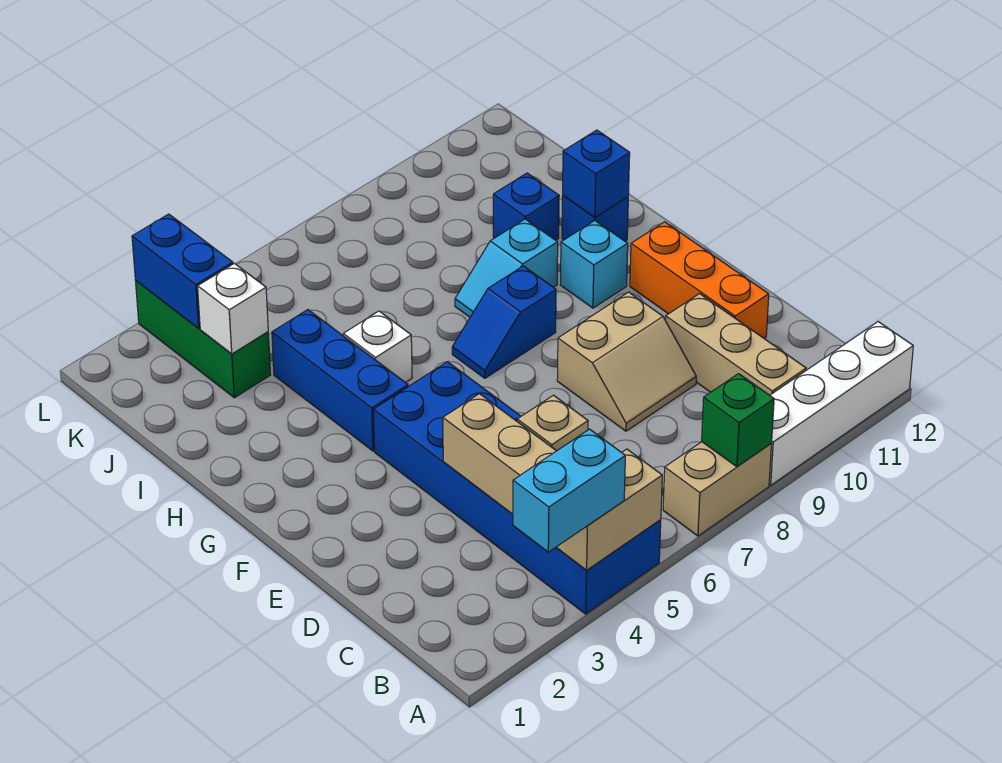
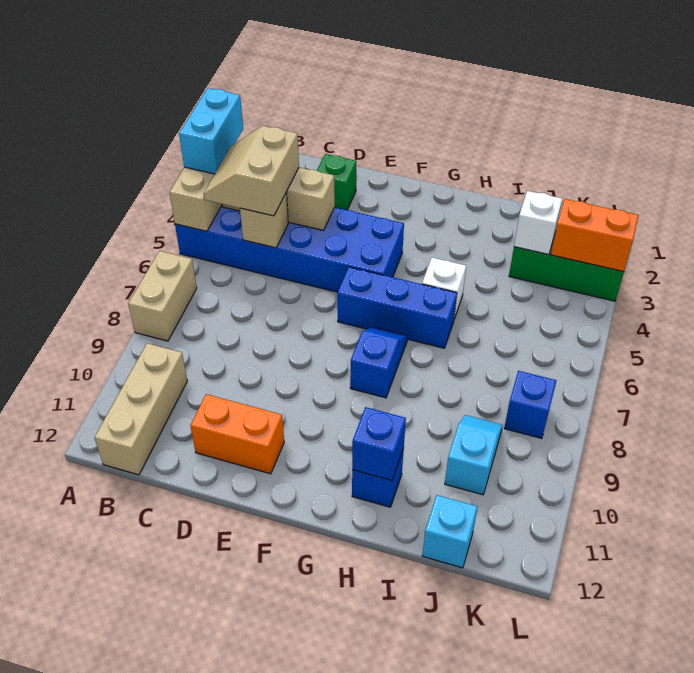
green brick A8 level 2 -> green brick D2 level 1
white brick A9:A12 level 1 -> none
tan brick B10:D10 level 1 -> tan brick B10:B12 level 1
tan slope D8:E9 level 1 top E -> tan slope B4:C5 level 3 top C
orange brick D11:F11 level 1 -> orange brick D11:E11 level 1
blue brick G4:I4 level 1 -> blue brick F6:H6 level 1
cyan brick G10 level 1 -> cyan brick J12 level 1
cyan slope H8:H9 level 1 top 9 -> cyan slope J9:J10 level 1 top 10
blue brick I10 level 1 -> blue brick K8 level 1
blue brick K3:L3 level 2 -> orange brick K3:L3 level 2

